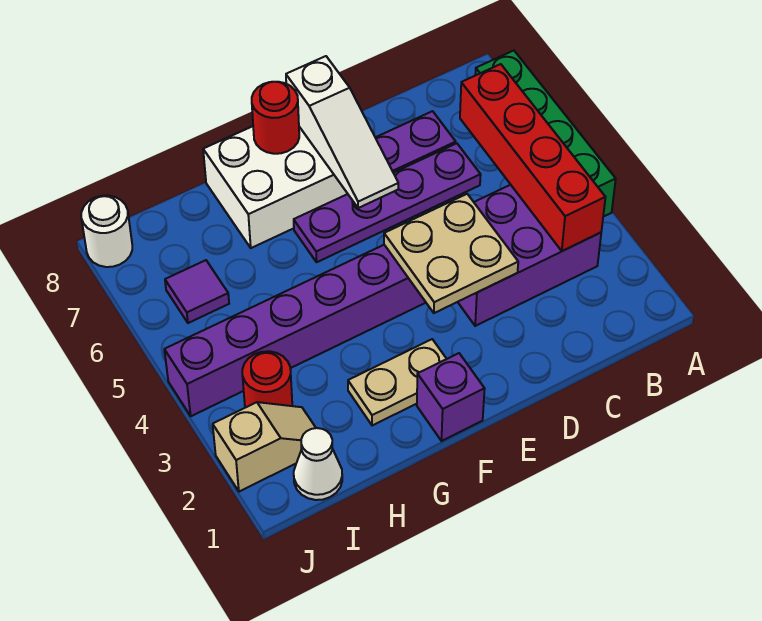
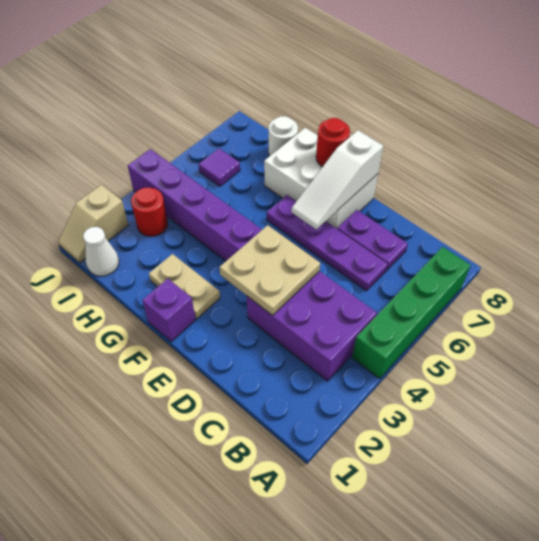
red brick B3:B6 level 2 -> none
tan slope I2:J2 level 1 top J -> tan slope J1:J2 level 1 top 2
white round brick J8 level 1 -> white round brick H8 level 1

